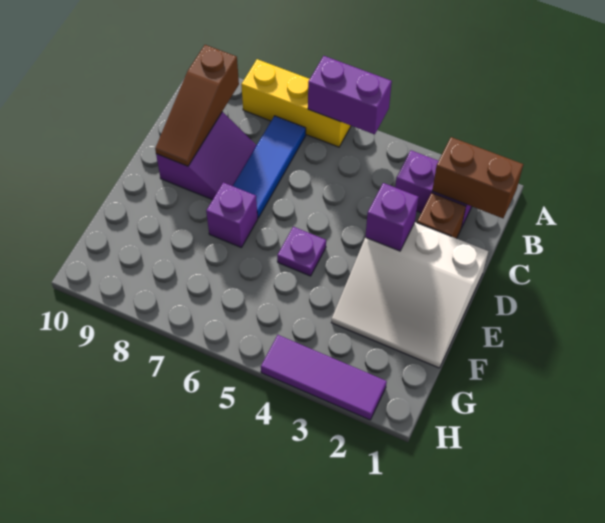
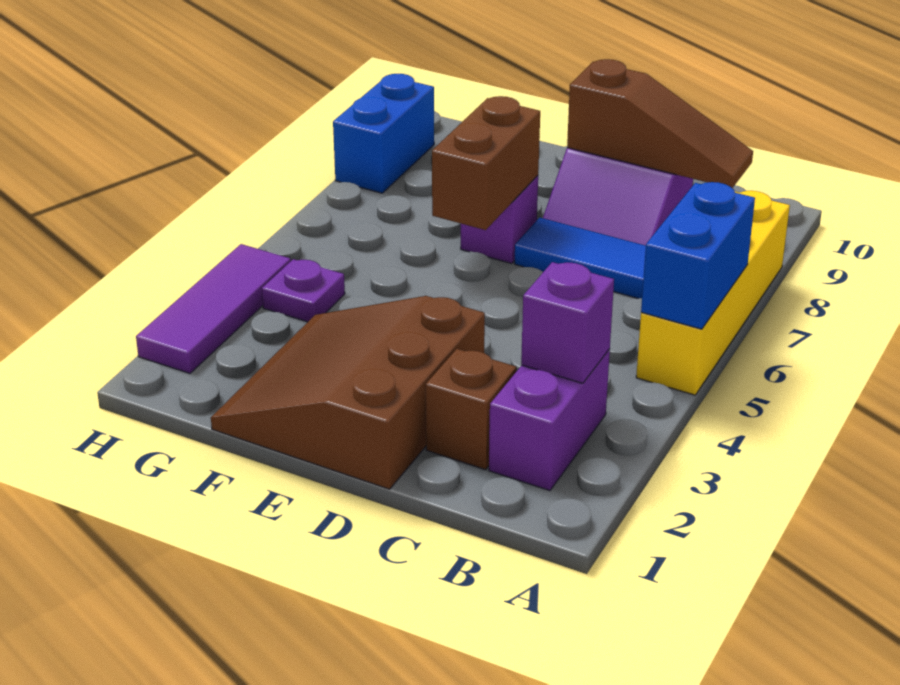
purple brick A5:A6 level 2 -> blue brick A5:A6 level 2
yellow brick A6:A8 level 1 -> yellow brick A5:A8 level 1
brown brick B1:B2 level 2 -> brown brick E6:E7 level 2
brown slope B9:D9 level 2 top B -> brown slope B9:D9 level 2 top D
white slope D1:F3 level 1 top D -> brown slope D1:F3 level 1 top D
purple brick D3 level 2 -> purple brick B3 level 2
purple plate E5 level 1 -> purple plate G4 level 1
none -> blue brick H8:H9 level 1

